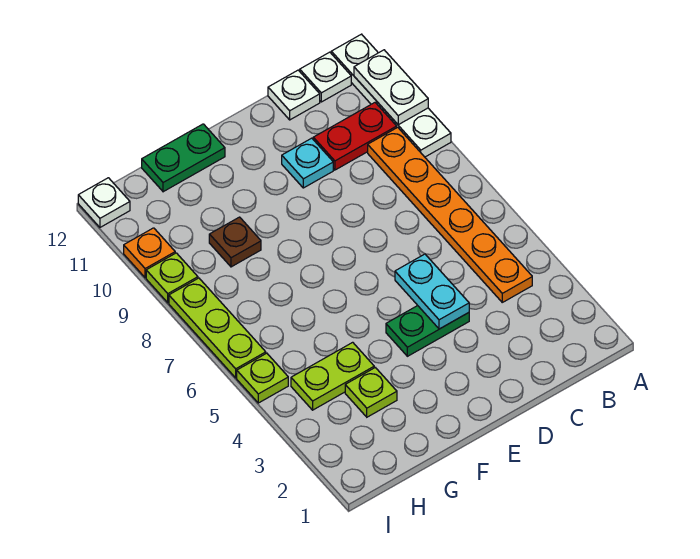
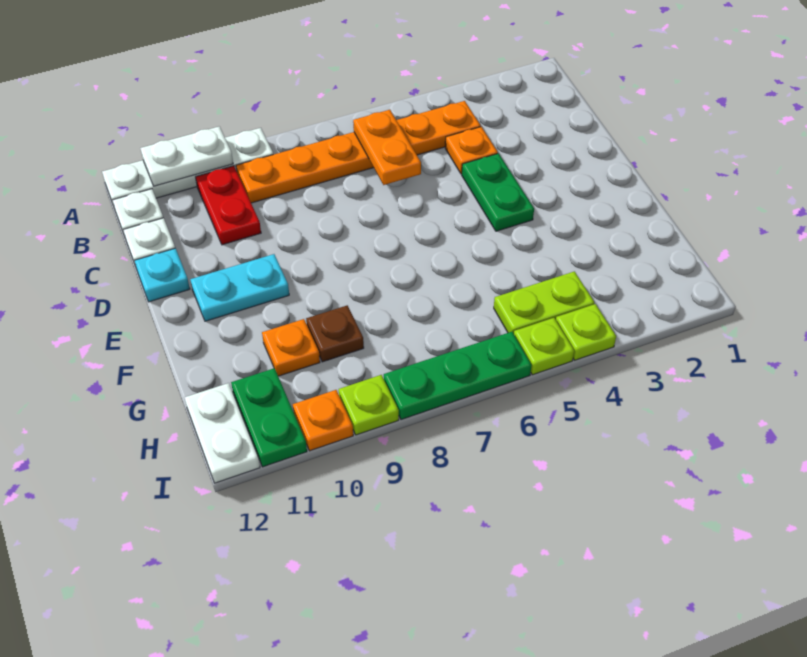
none -> orange plate B6:C6 level 2
none -> orange plate C4 level 1
cyan plate D4:D5 level 2 -> cyan plate E10:E11 level 1
cyan plate D10 level 1 -> cyan plate D12 level 1
green plate F12:G12 level 1 -> green plate H11:I11 level 1
lime plate G3 level 1 -> lime plate I4 level 1
lime plate G4:H4 level 1 -> lime plate H4:H5 level 1
none -> orange plate G10 level 1
lime plate I6:I8 level 1 -> green plate I6:I8 level 1
white plate I12 level 1 -> white plate H12:I12 level 1

